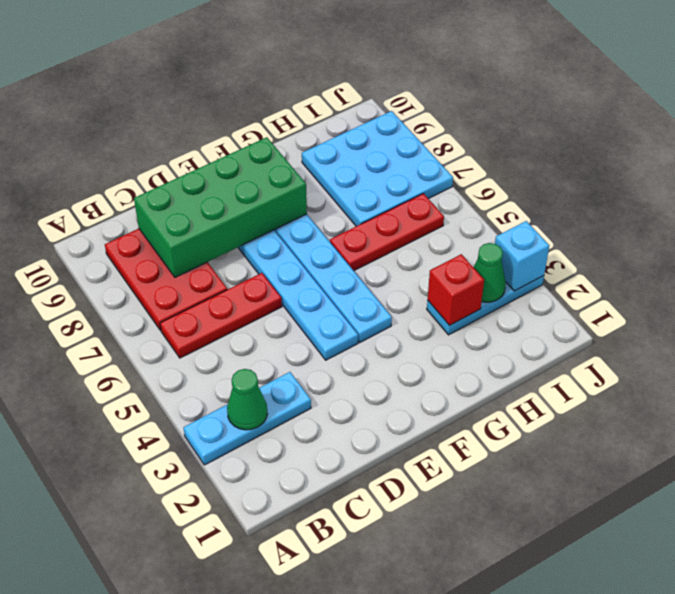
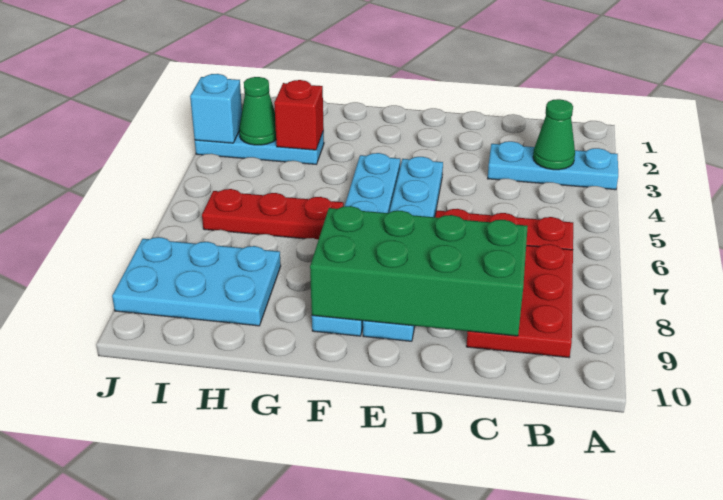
cyan plate H7:J9 level 1 -> cyan plate H8:J9 level 1

